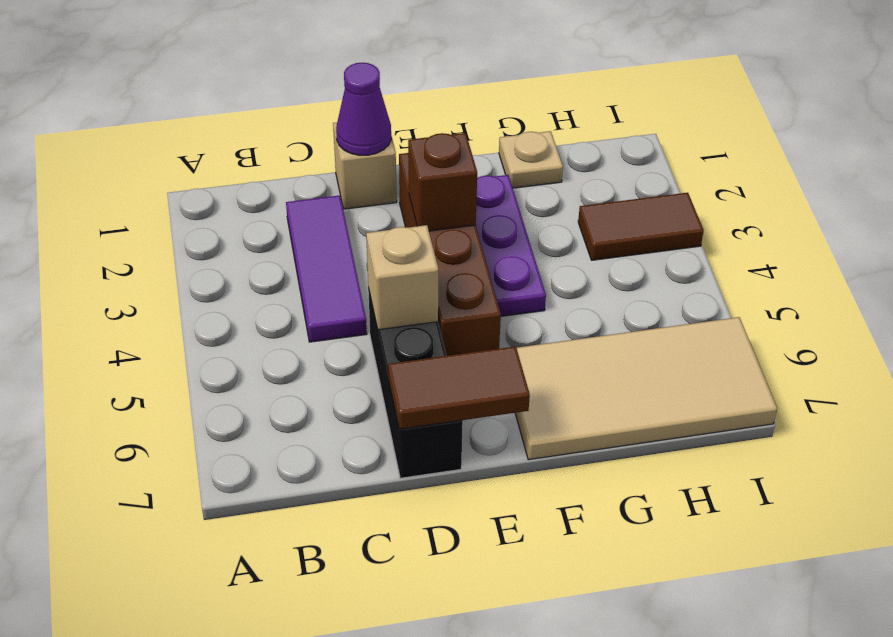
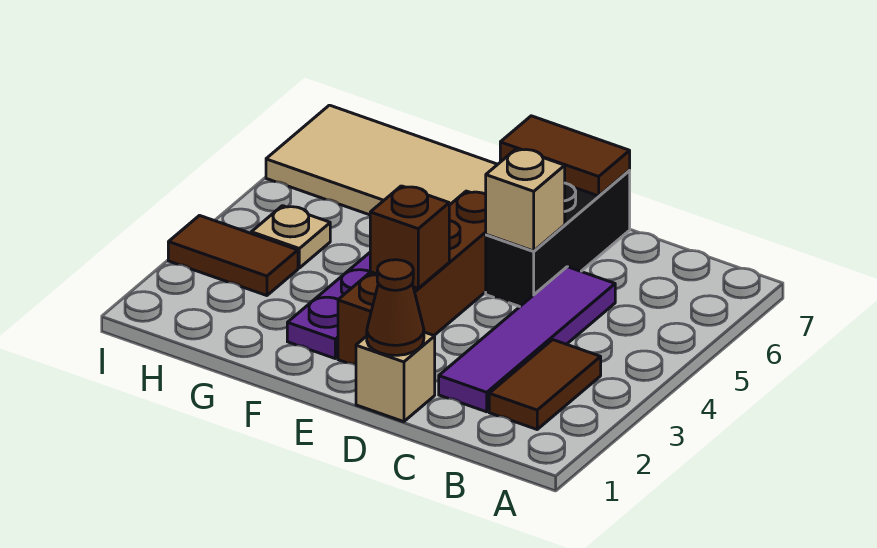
none -> brown tile B2:B3 level 1
purple tile C2:C4 level 1 -> purple tile C2:C5 level 1
purple cone D1 level 2 -> brown cone D1 level 2
tan plate G1 level 1 -> tan plate H4 level 1

